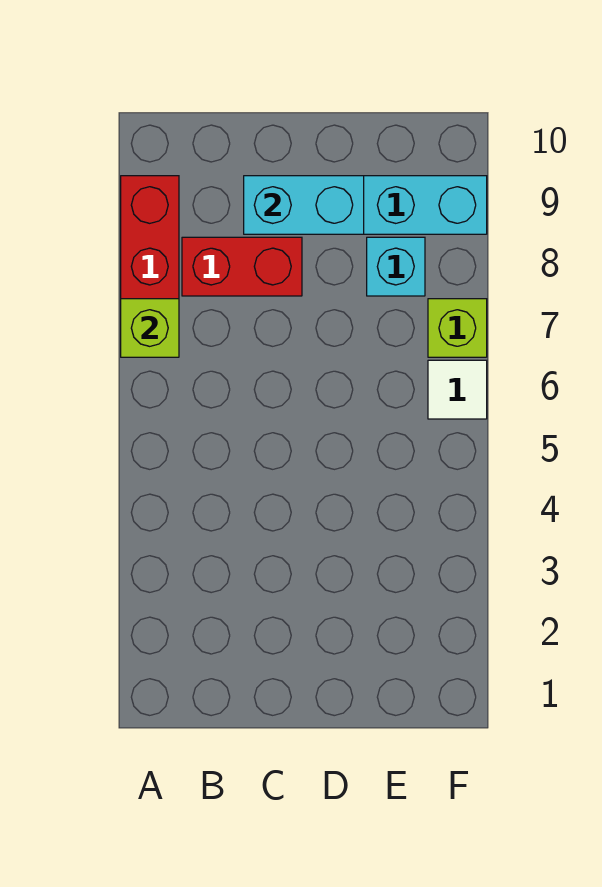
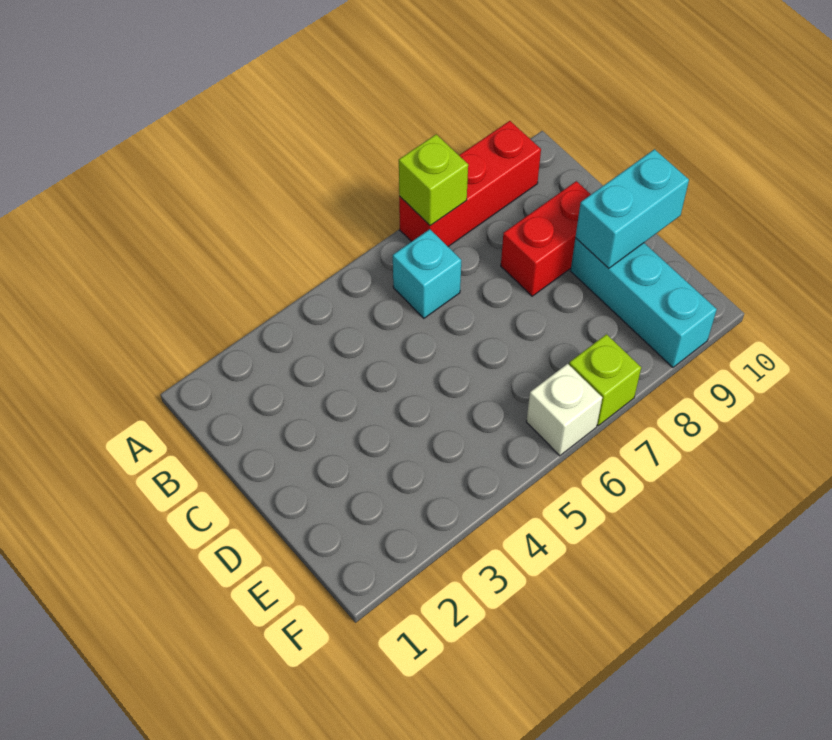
red brick B8:C8 level 1 -> red brick C8:C9 level 1
cyan brick C9:D9 level 2 -> cyan brick D9:D10 level 2
cyan brick E8 level 1 -> cyan brick B6 level 1
white tile F6 level 1 -> white brick F6 level 1

